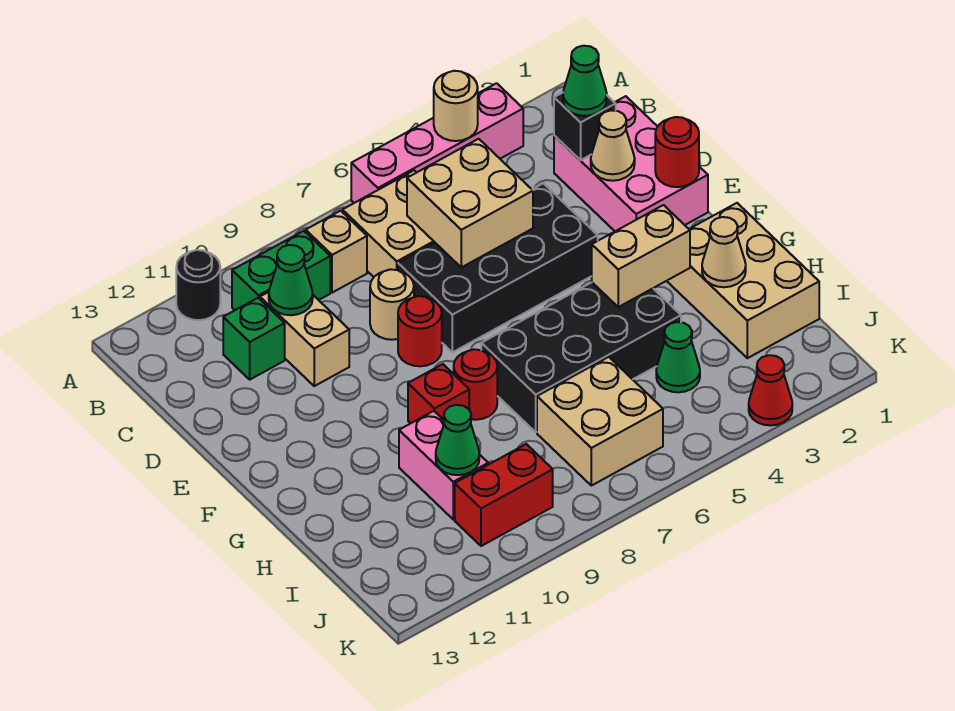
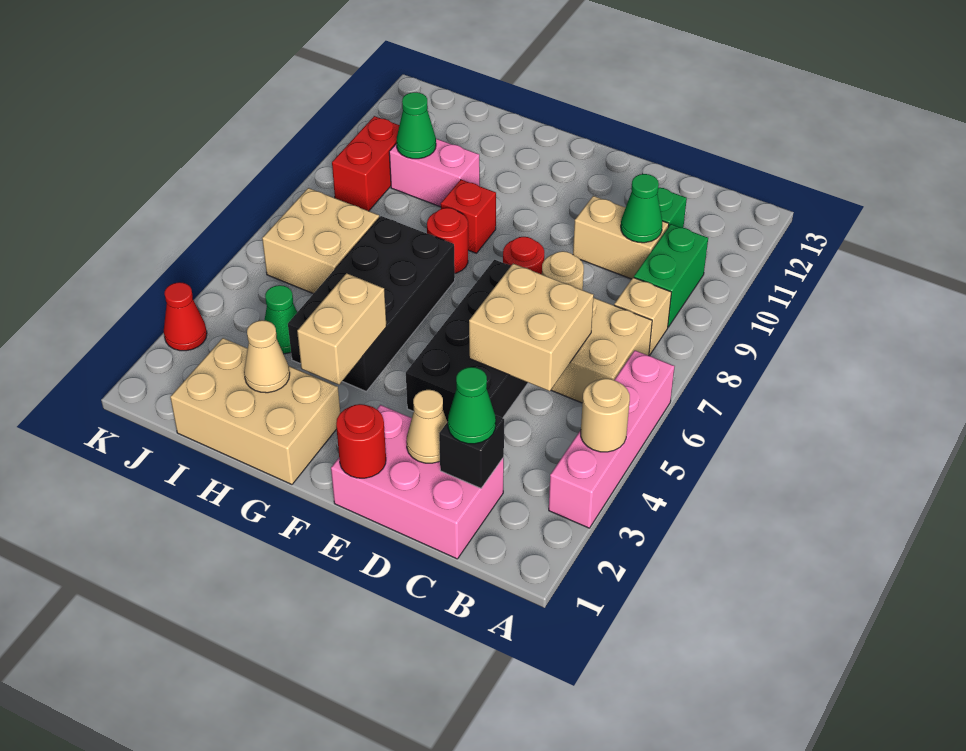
black round brick A11 level 1 -> none

